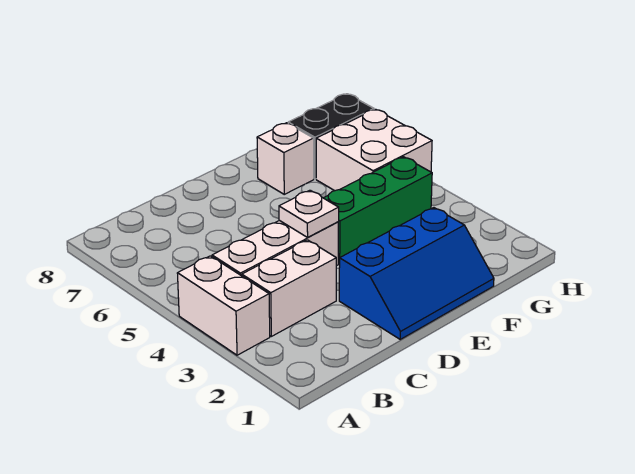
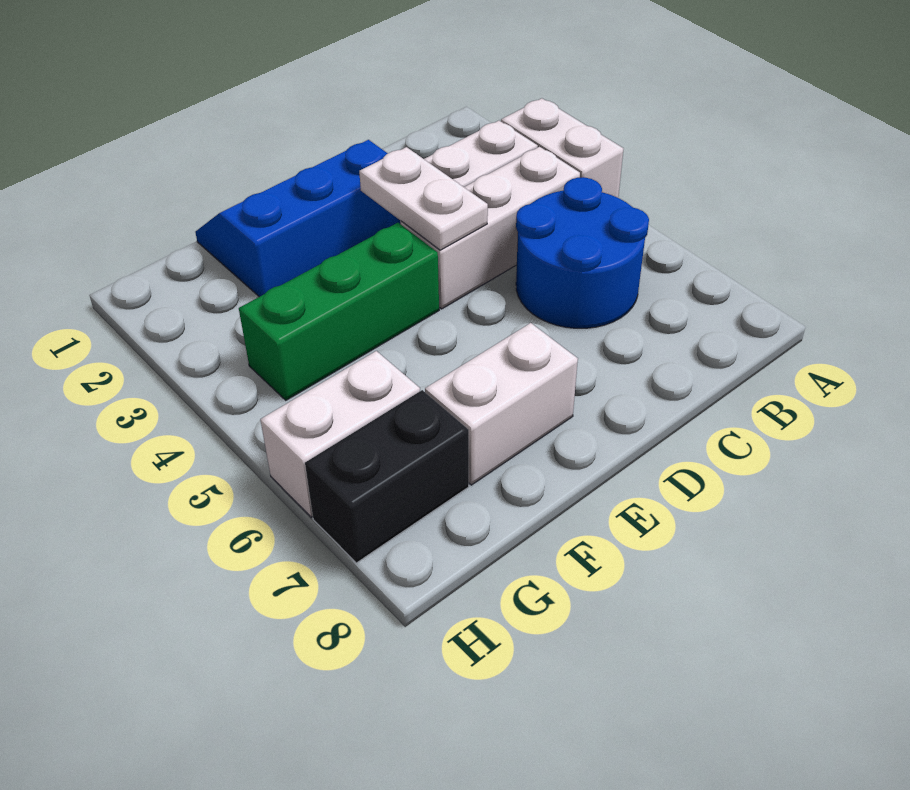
none -> blue round brick B5:C6 level 1
white plate D4 level 2 -> white plate D3:D4 level 2
white brick F7 level 1 -> white brick E7:F7 level 1
white brick G5:H6 level 1 -> white brick G6:H6 level 1

